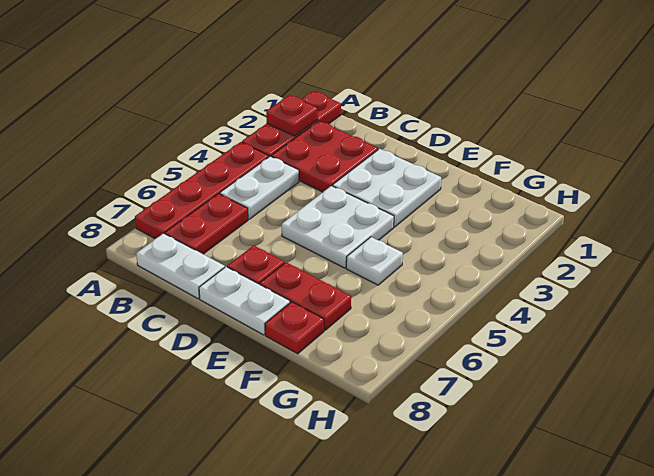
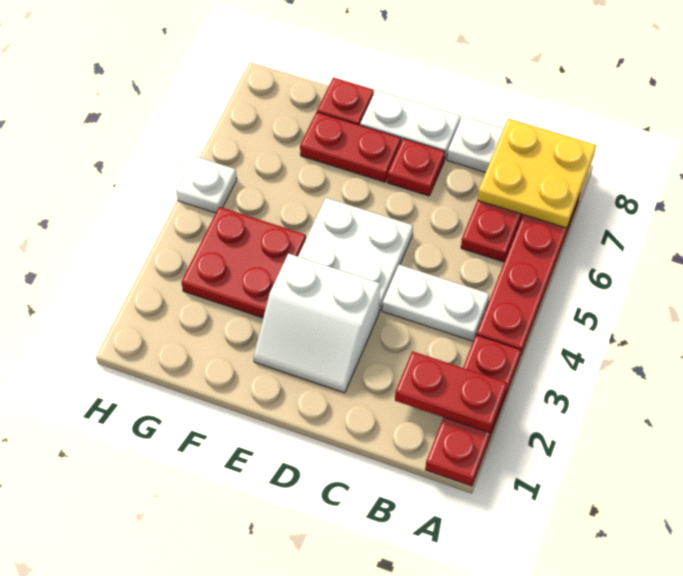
red plate A2 level 2 -> red plate A2:B2 level 2
none -> yellow plate A7:B8 level 2
red plate B2:C3 level 1 -> red plate F3:G4 level 1
white plate B4:B5 level 1 -> white plate B4:C4 level 1
white plate D2:E3 level 1 -> white slope D2:E3 level 1 top 3
white plate F5 level 1 -> white plate H5 level 1

